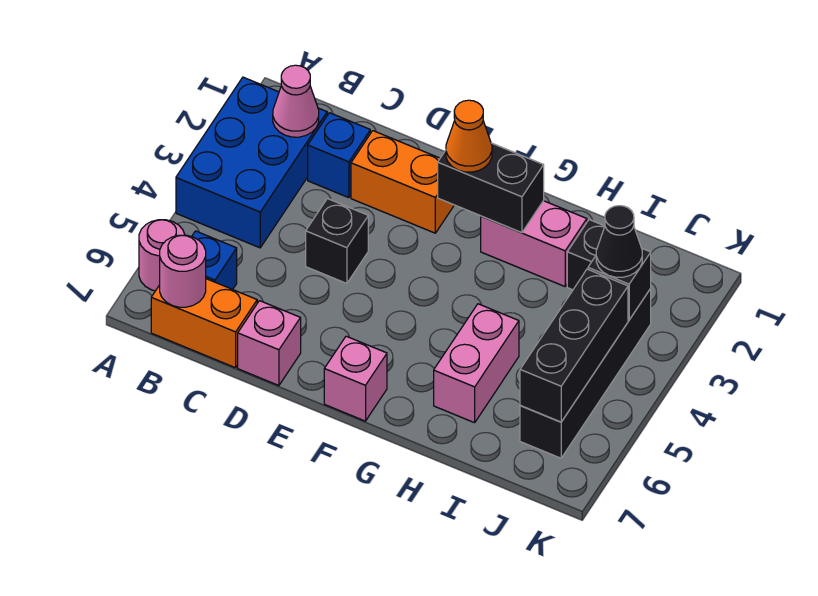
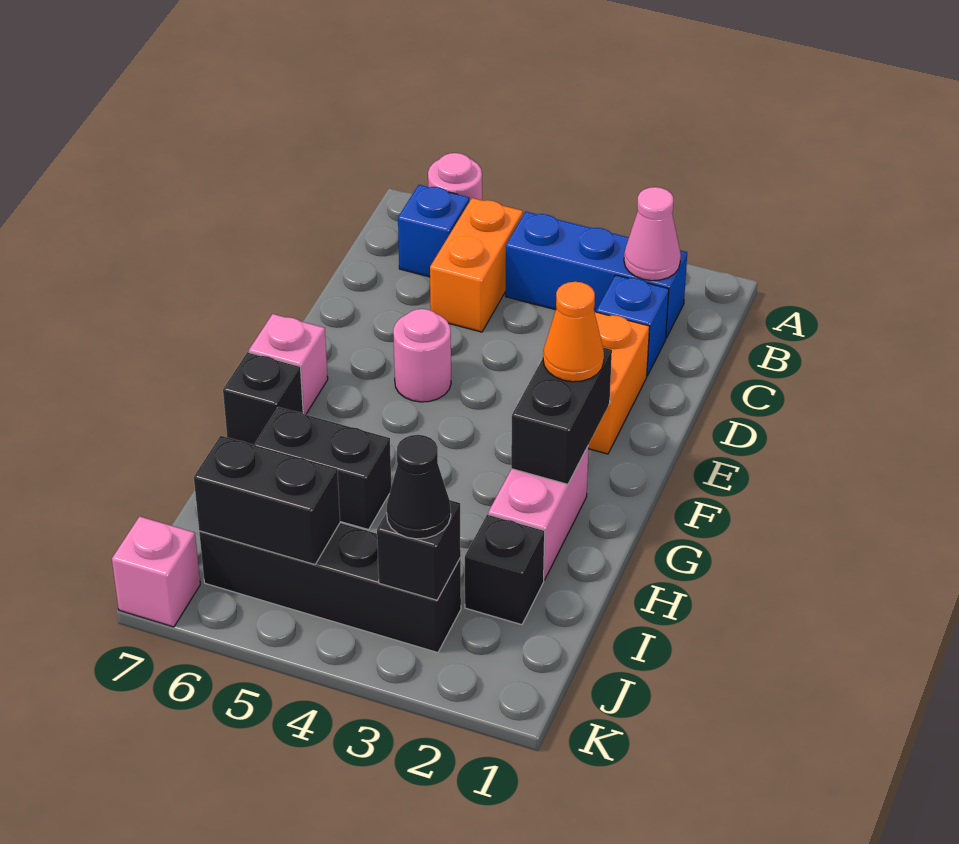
blue brick A2:B4 level 1 -> blue brick B2:B4 level 1
orange brick B7:C7 level 1 -> orange brick B5:C5 level 1
pink round brick B7 level 2 -> pink round brick E5 level 1
black brick D4 level 1 -> black brick G7 level 1
pink brick D7 level 1 -> pink brick K7 level 1
pink brick H5:H6 level 1 -> black brick H5:H6 level 1
black brick J4:J6 level 2 -> black brick J5:J6 level 2

